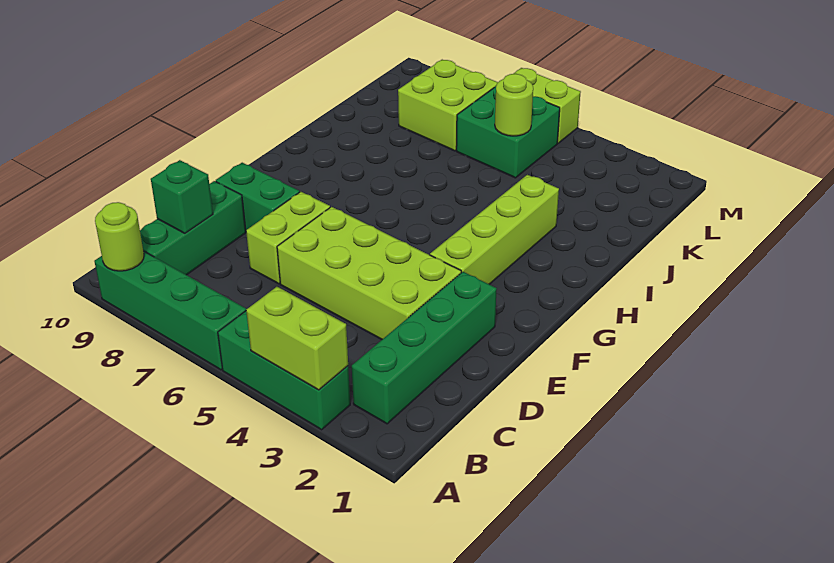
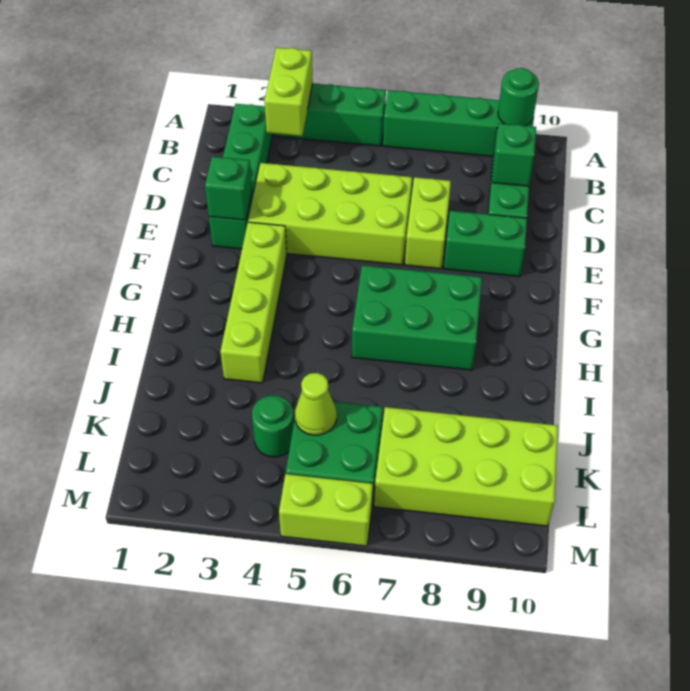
lime brick A3:A4 level 2 -> lime brick A3:B3 level 2
lime round brick A9 level 2 -> green round brick A9 level 2
none -> green brick E2 level 2
none -> green brick G6:H8 level 1
none -> green round brick K4 level 1
lime round brick K5 level 2 -> lime cone K5 level 2
lime brick K7:L8 level 1 -> lime brick K7:L10 level 1

